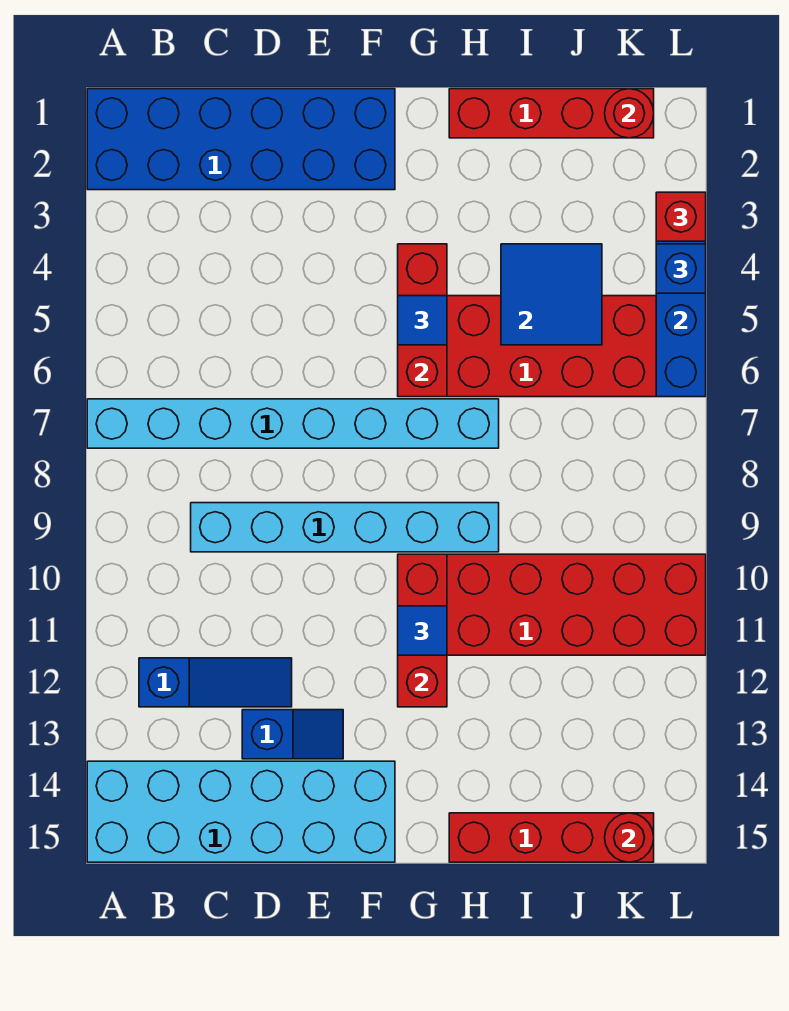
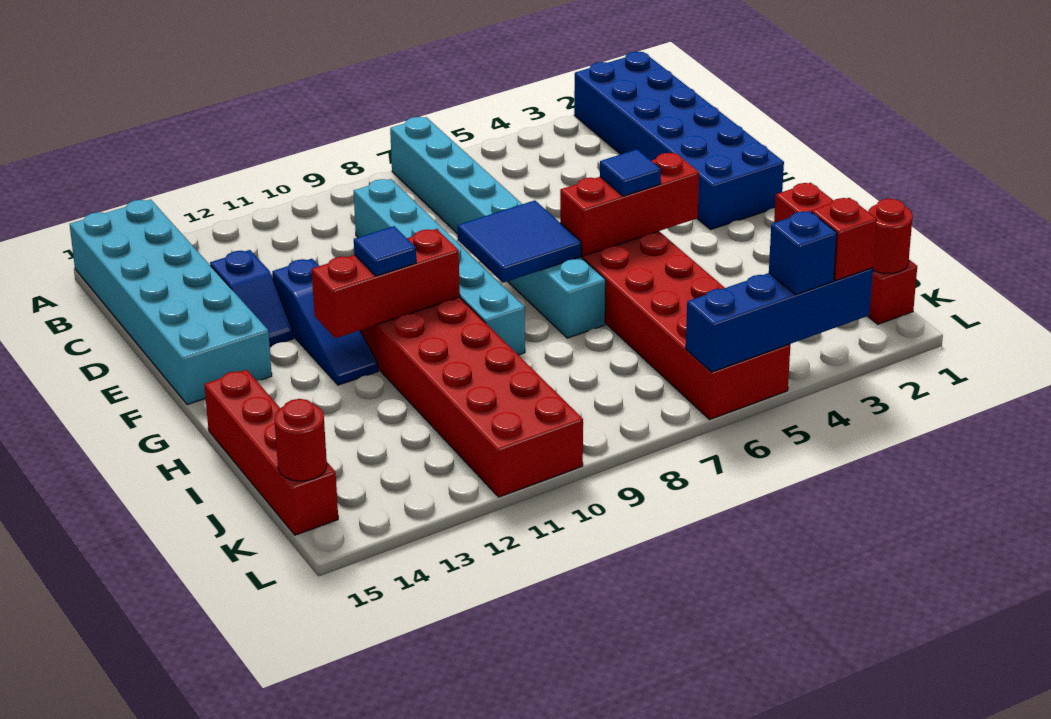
blue slope B12:D12 level 1 top B -> blue slope E12:G12 level 1 top E
blue tile I4:J5 level 2 -> blue tile F7:G8 level 2

